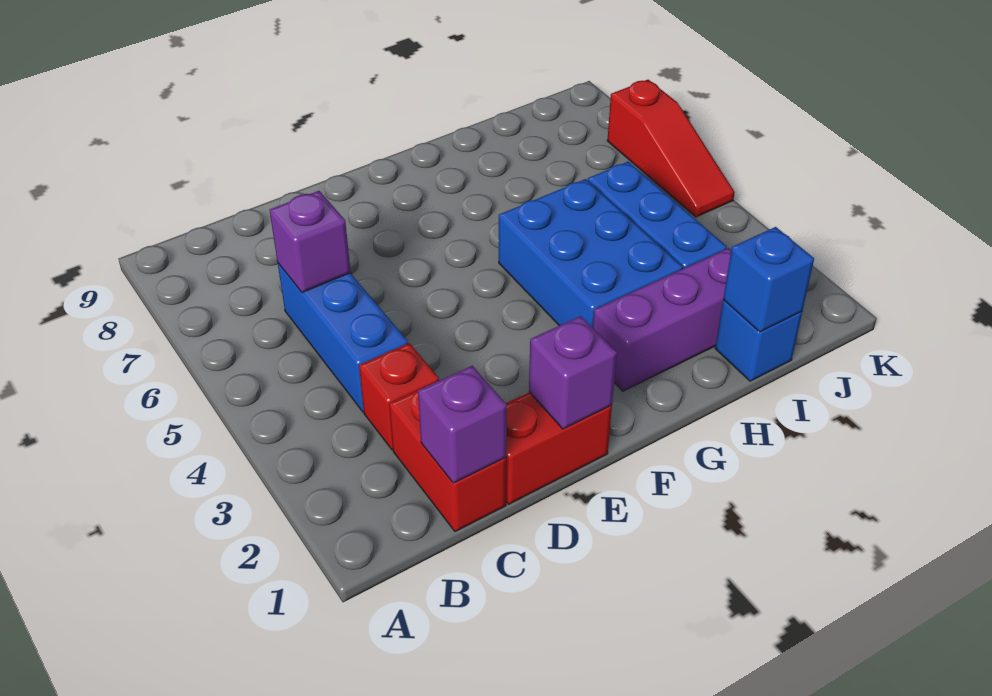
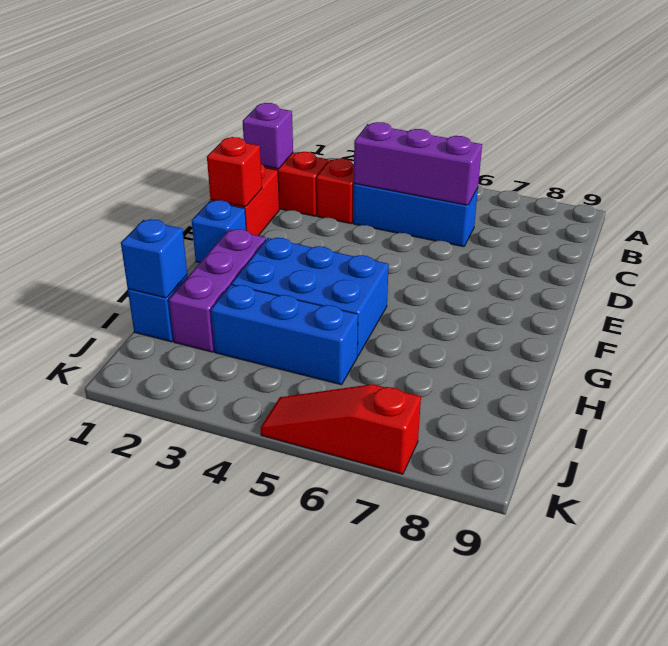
purple brick C6 level 2 -> purple brick C4:C6 level 2
purple brick E1 level 2 -> red brick E1 level 2
none -> blue brick F1 level 1

